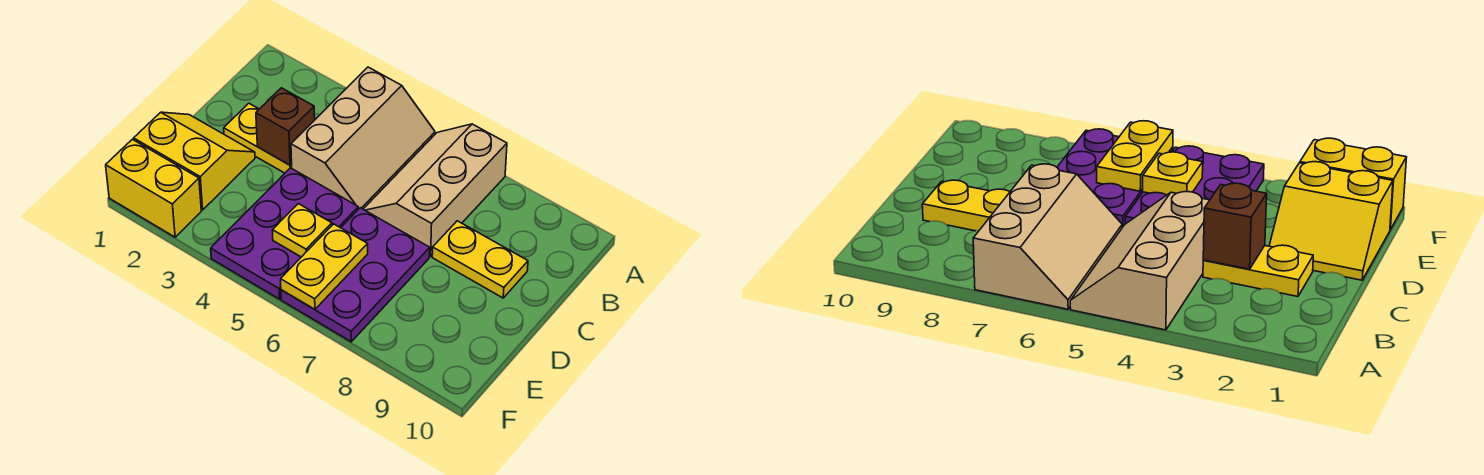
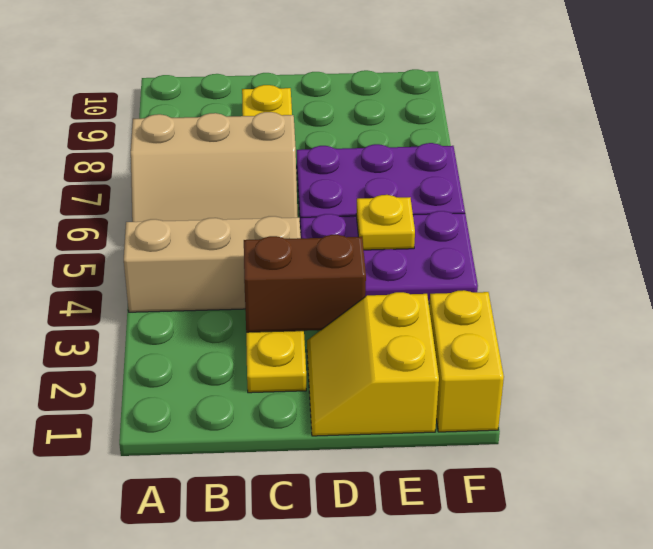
brown brick C3 level 2 -> brown brick C3:D3 level 2
yellow plate E6:F6 level 2 -> none

